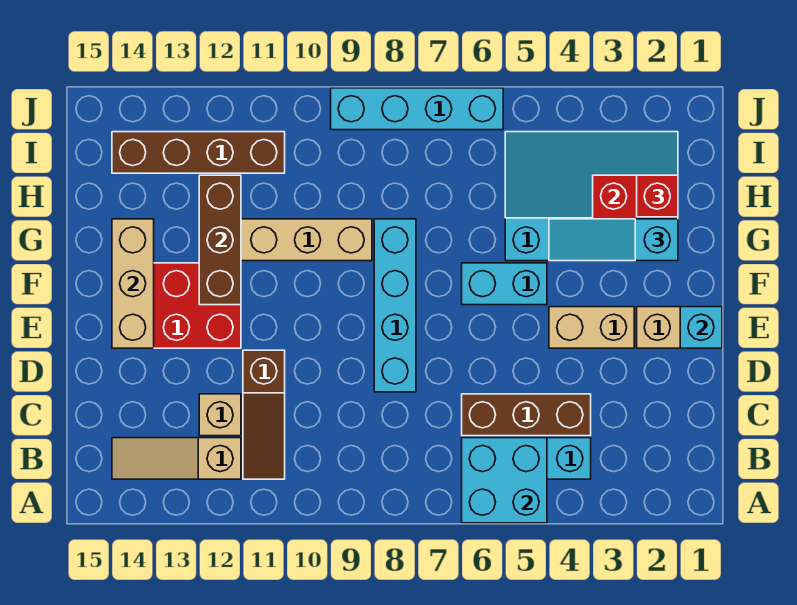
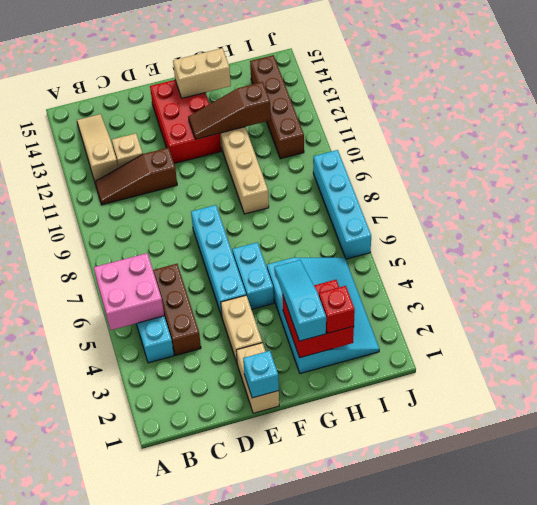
cyan brick A5:B6 level 2 -> pink brick A5:B6 level 2
cyan brick D8:G8 level 1 -> cyan brick E5:E8 level 1
tan brick E14:G14 level 2 -> tan brick F14:G14 level 2
brown brick F12:H12 level 2 -> brown slope F12:H12 level 2 top H

